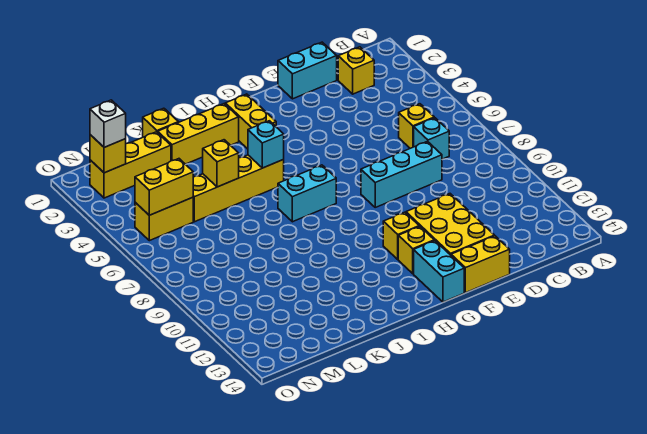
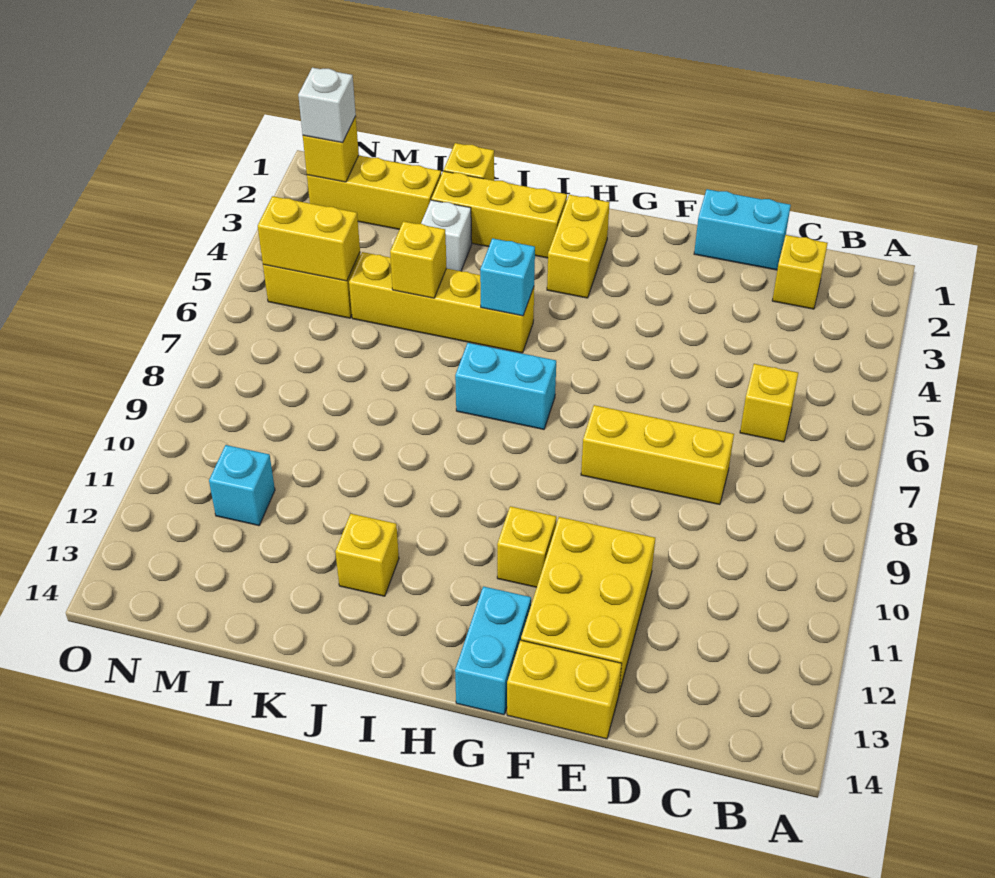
cyan brick C7 level 1 -> cyan brick M11 level 1
cyan brick D8:F8 level 1 -> yellow brick D8:F8 level 1
yellow brick G12 level 1 -> yellow brick J12 level 1
none -> white brick K3 level 1

